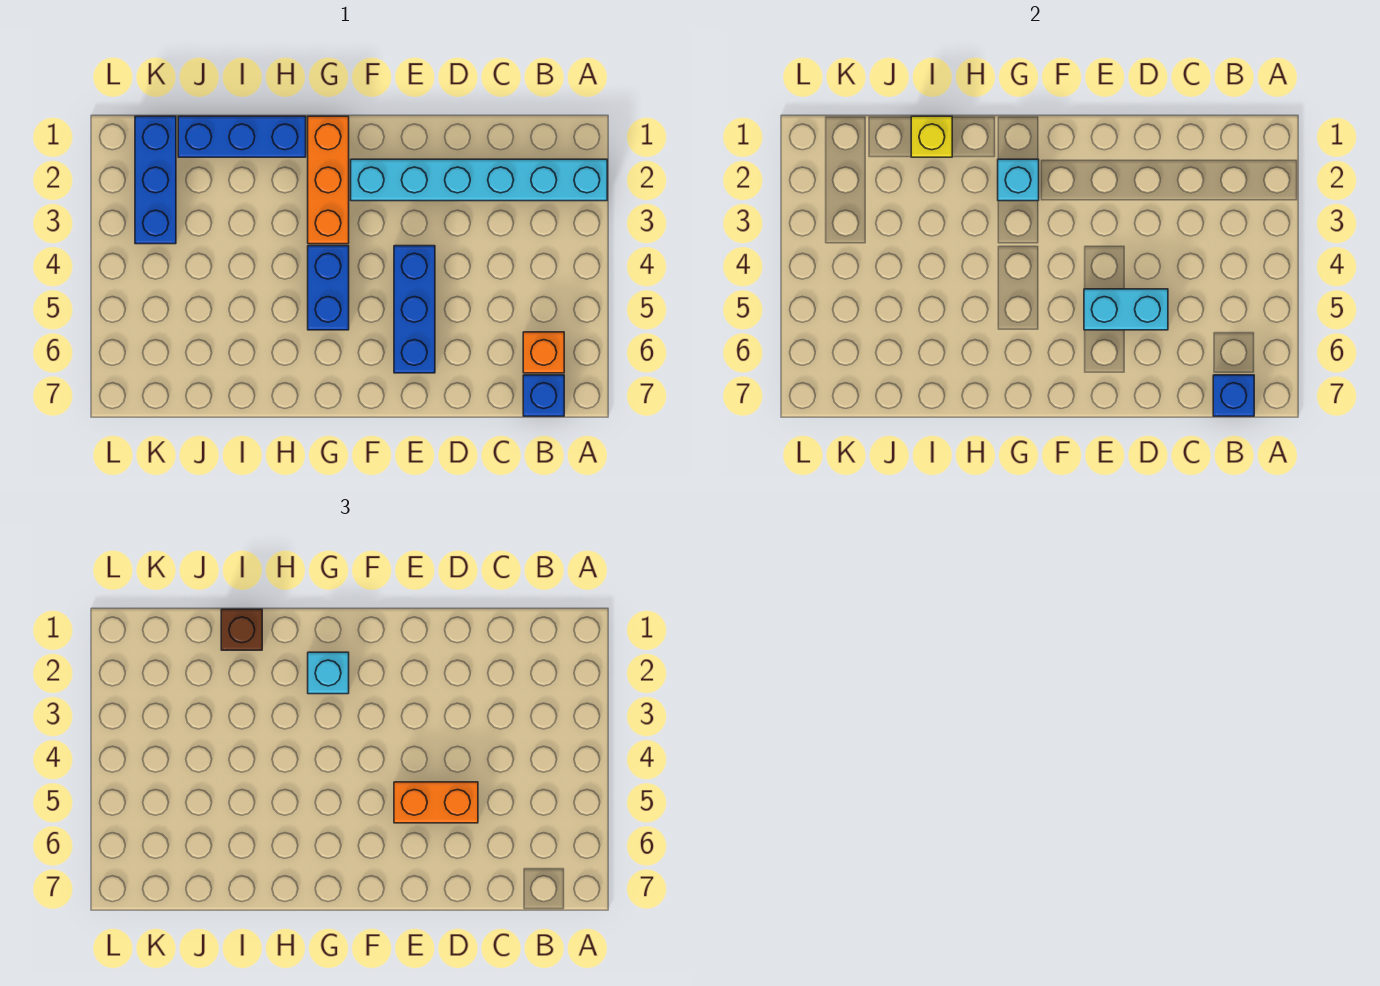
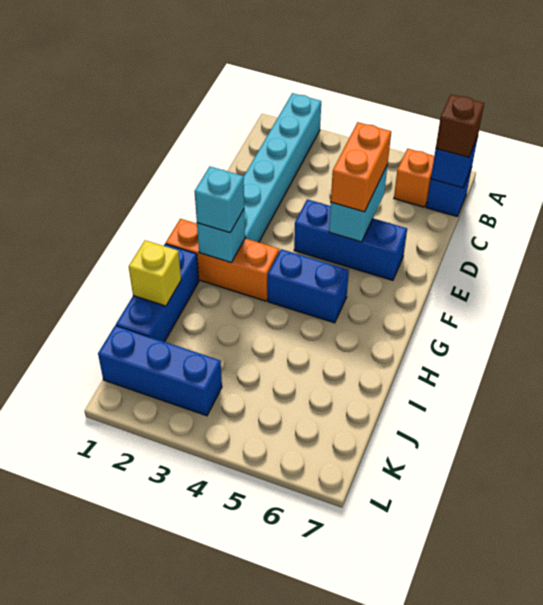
brown brick I1 level 3 -> brown brick B7 level 3

